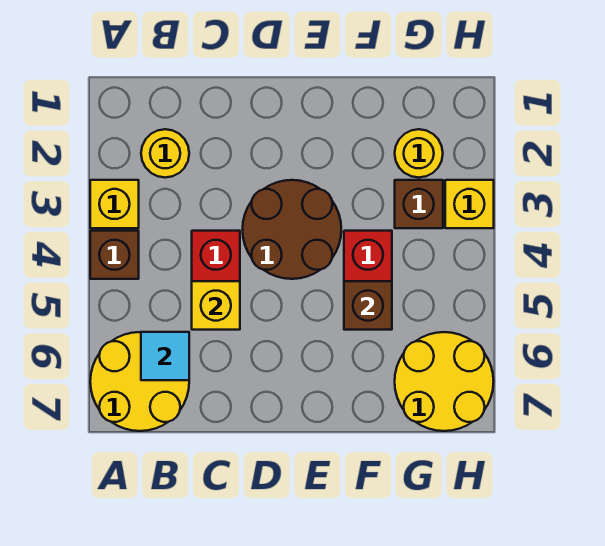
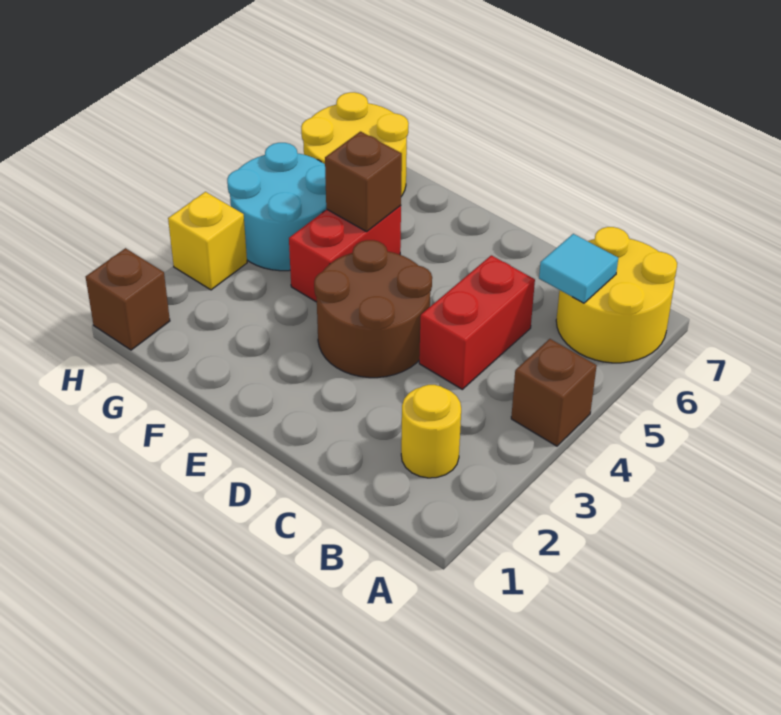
yellow brick A3 level 1 -> none
yellow brick C5 level 2 -> none
yellow round brick G2 level 1 -> none
brown brick G3 level 1 -> brown brick H1 level 1
none -> cyan round brick G4:H5 level 1

